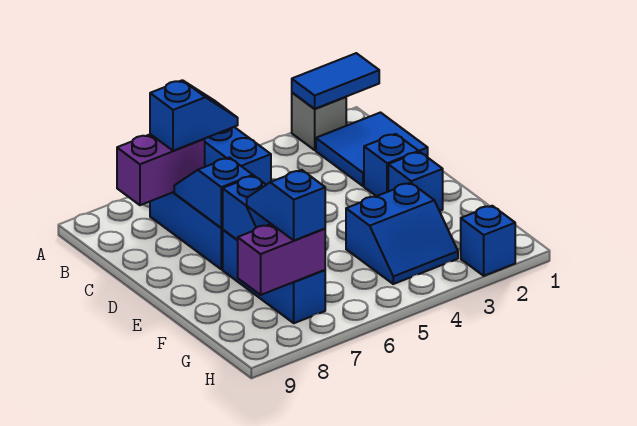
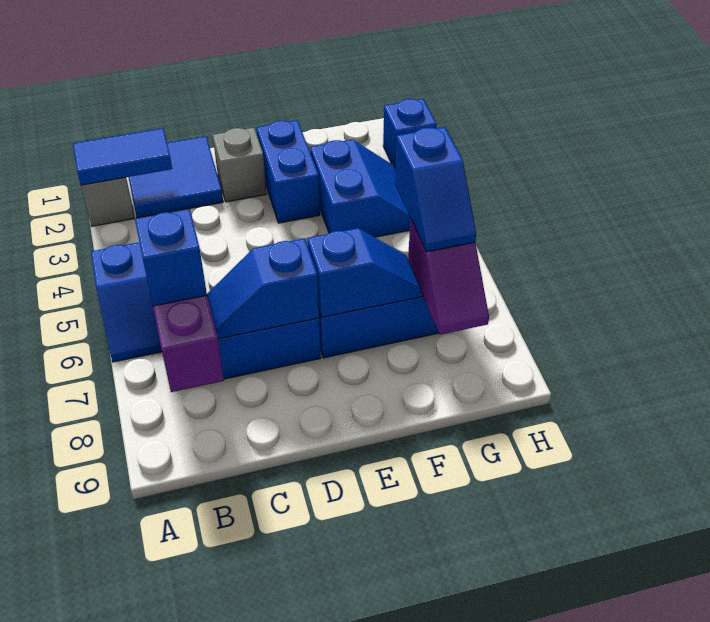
blue tile A1:A2 level 2 -> blue tile A2:B2 level 2
blue brick D2 level 1 -> grey brick D2 level 1
blue brick E2 level 1 -> blue brick E2:E3 level 1
blue slope F7:G7 level 3 top G -> blue slope G6:G7 level 3 top 6
purple brick G7:G8 level 2 -> purple slope G7:G8 level 2 top 7

